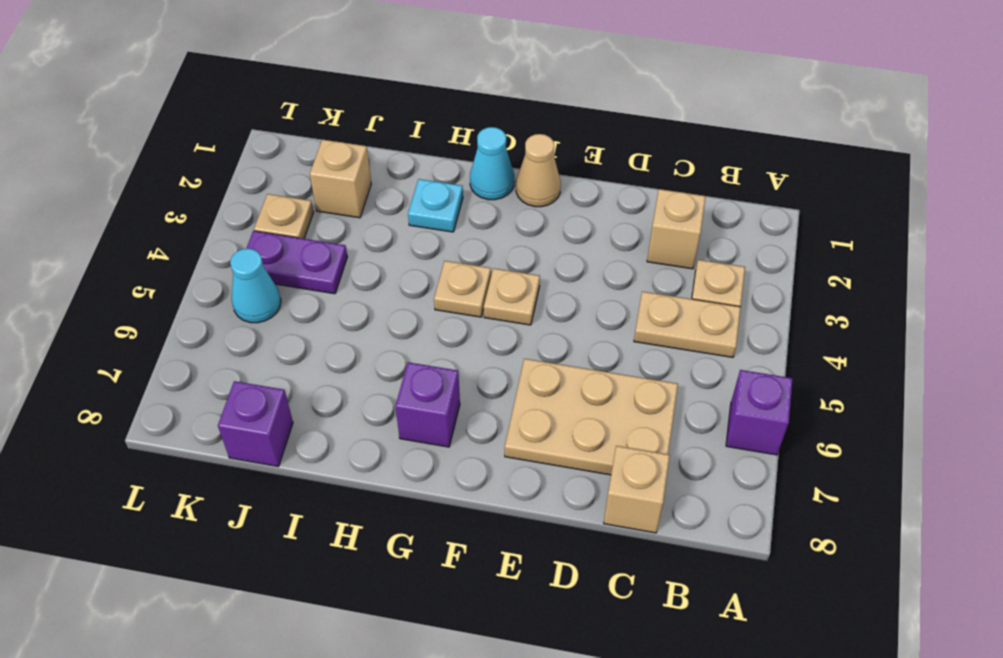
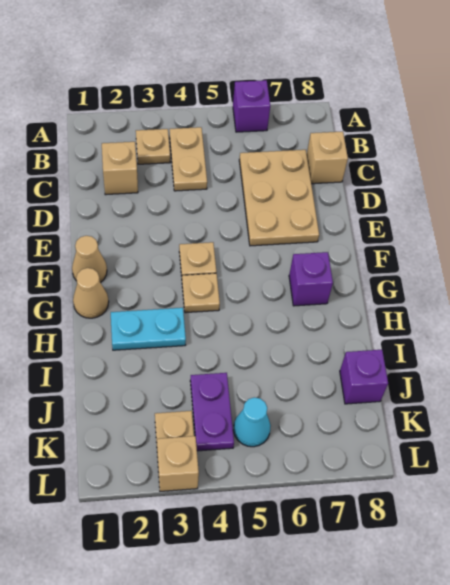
cyan cone G1 level 1 -> tan cone G1 level 1
cyan plate H2 level 1 -> cyan plate H2:H3 level 1
tan brick J2 level 1 -> tan brick L3 level 1

